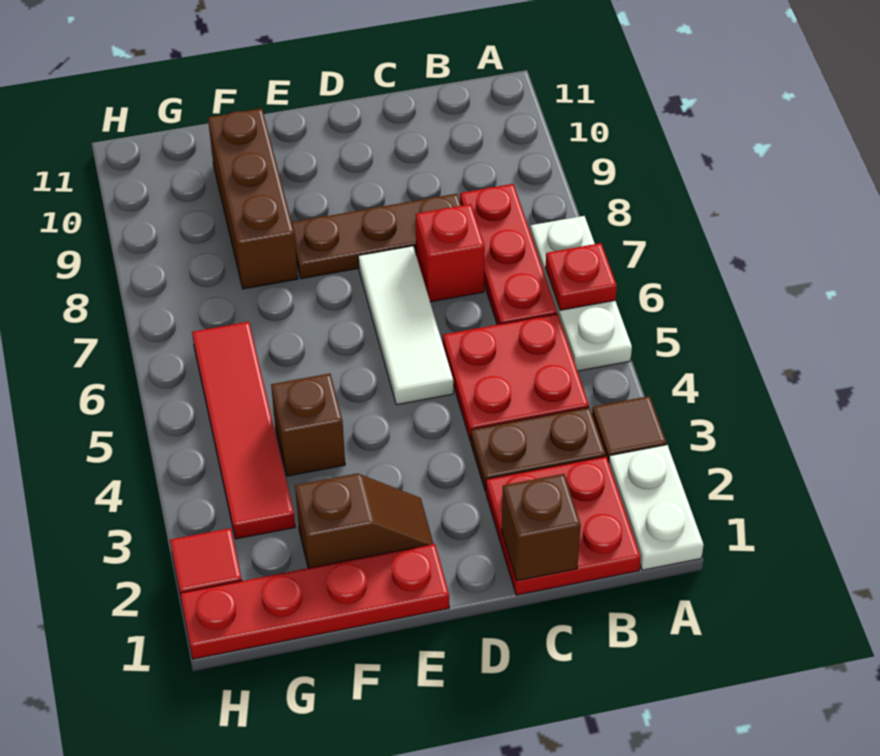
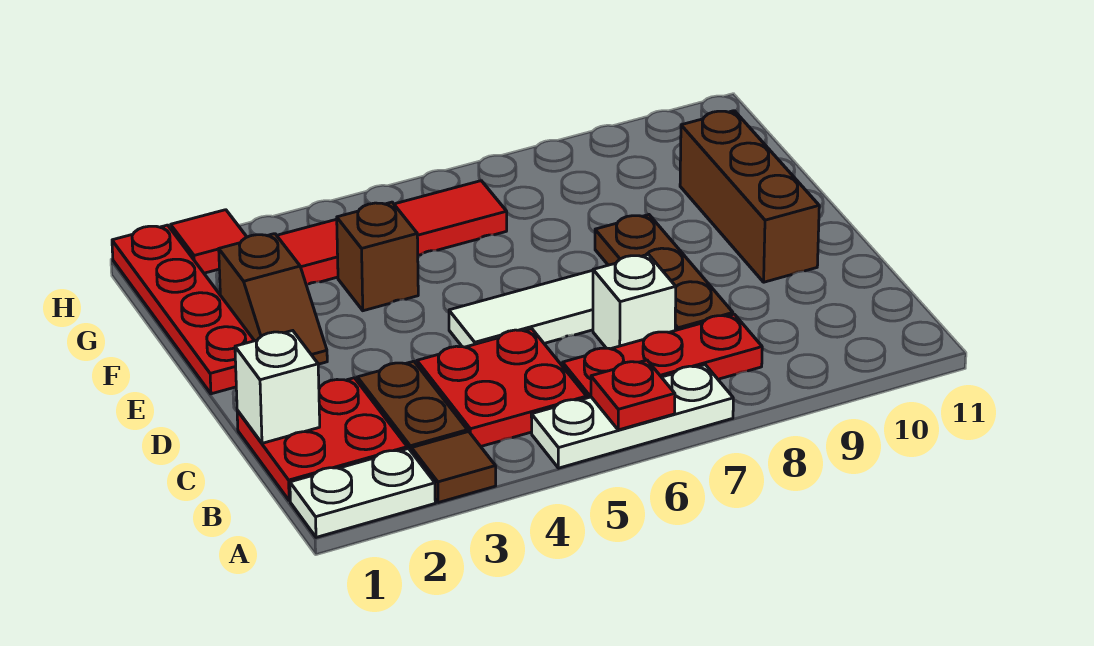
brown brick C1 level 2 -> white brick C1 level 2
red brick C7 level 1 -> white brick C7 level 1
brown brick F8:F10 level 1 -> brown brick D10:F10 level 1

